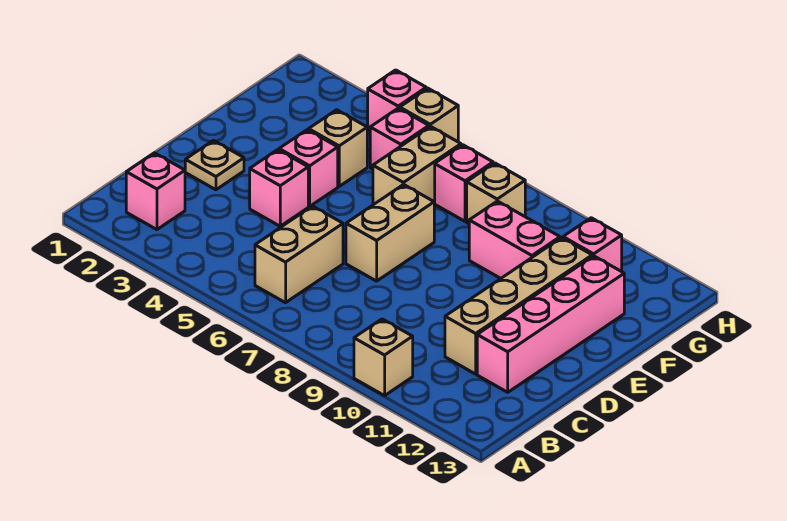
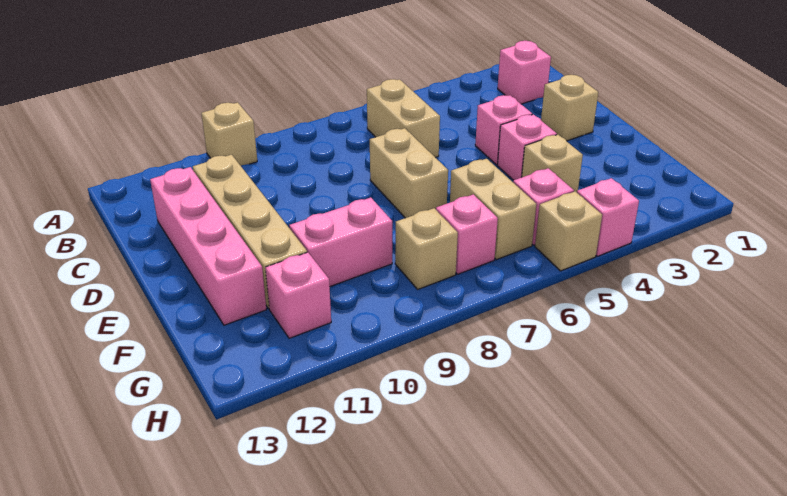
tan plate D2 level 1 -> tan brick D2 level 1

